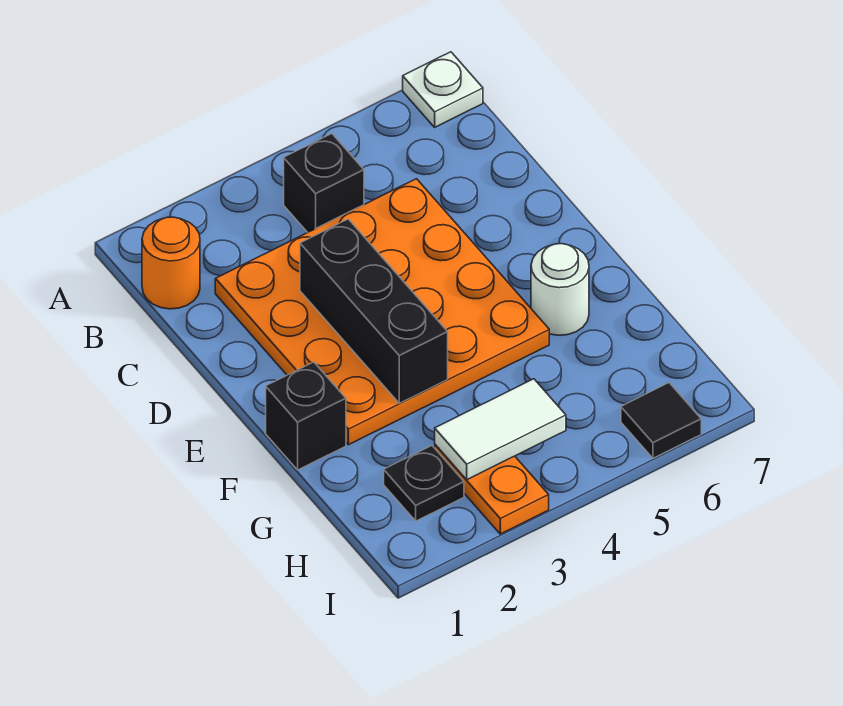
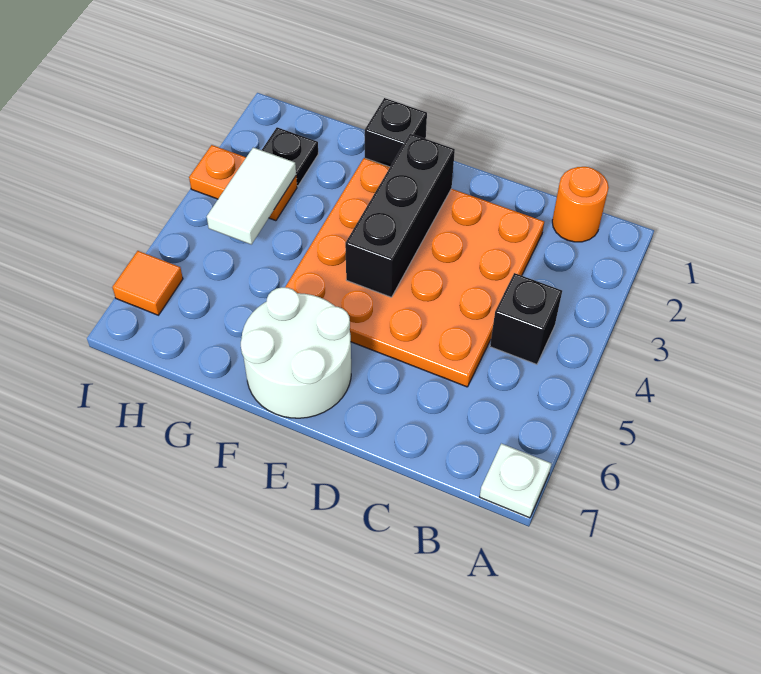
black brick D3:F3 level 2 -> black brick E2:E4 level 2
white round brick F6 level 1 -> white round brick E6:F7 level 1
black tile I6 level 1 -> orange tile I6 level 1

